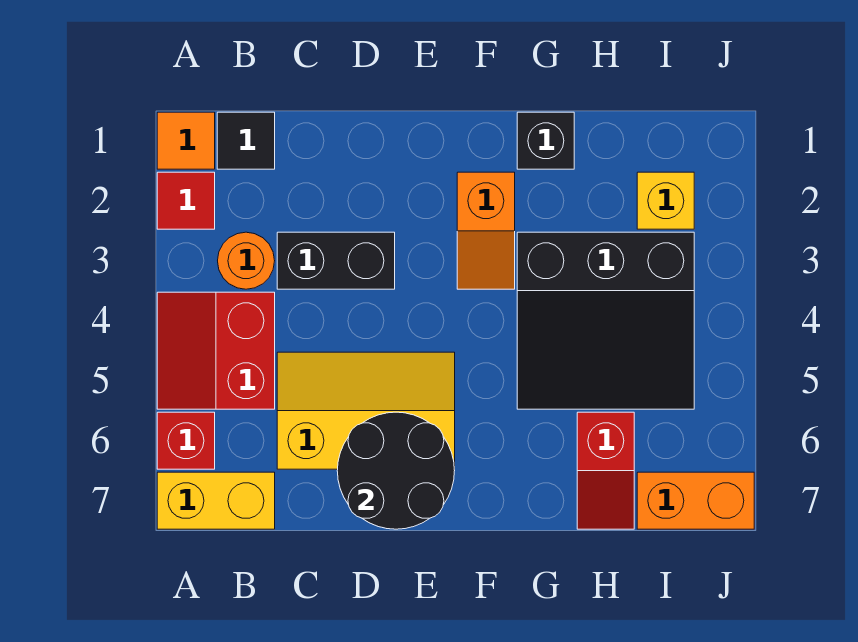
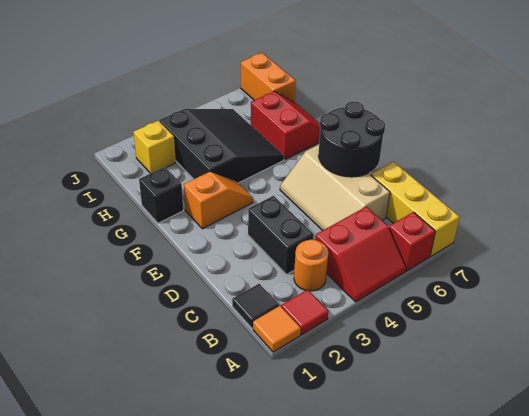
yellow brick A7:B7 level 1 -> yellow brick A7:C7 level 1
yellow slope C5:E6 level 1 top 6 -> tan slope C5:E6 level 1 top 6
red slope H6:H7 level 1 top 6 -> red slope G6:H7 level 1 top 6

